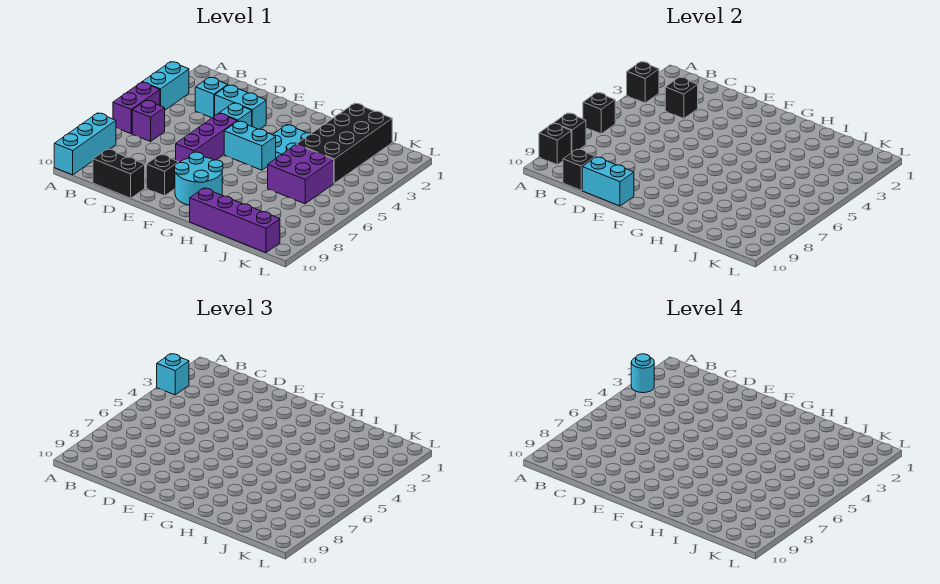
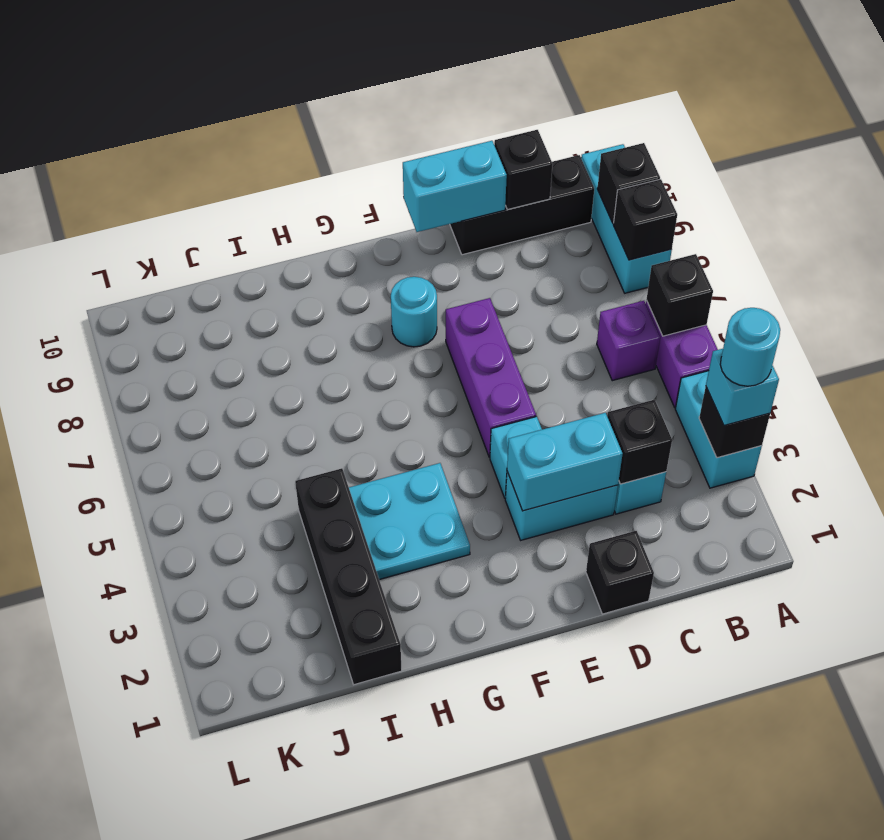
black brick C10:D10 level 1 -> black brick B10:D10 level 1
black brick E9 level 1 -> black brick D1 level 1
cyan brick F5:G5 level 1 -> cyan brick D3:E3 level 2
cyan round brick F8:G9 level 1 -> cyan round brick F8 level 1
purple brick H10:K10 level 1 -> none
black brick I1:J4 level 1 -> black brick I1:I4 level 1
purple brick I5:J6 level 1 -> none

